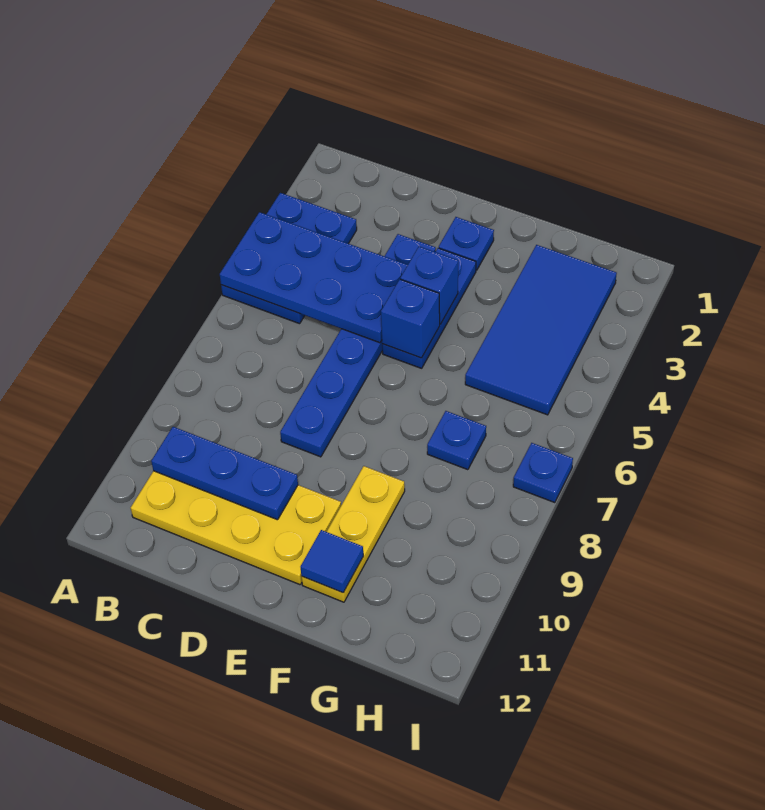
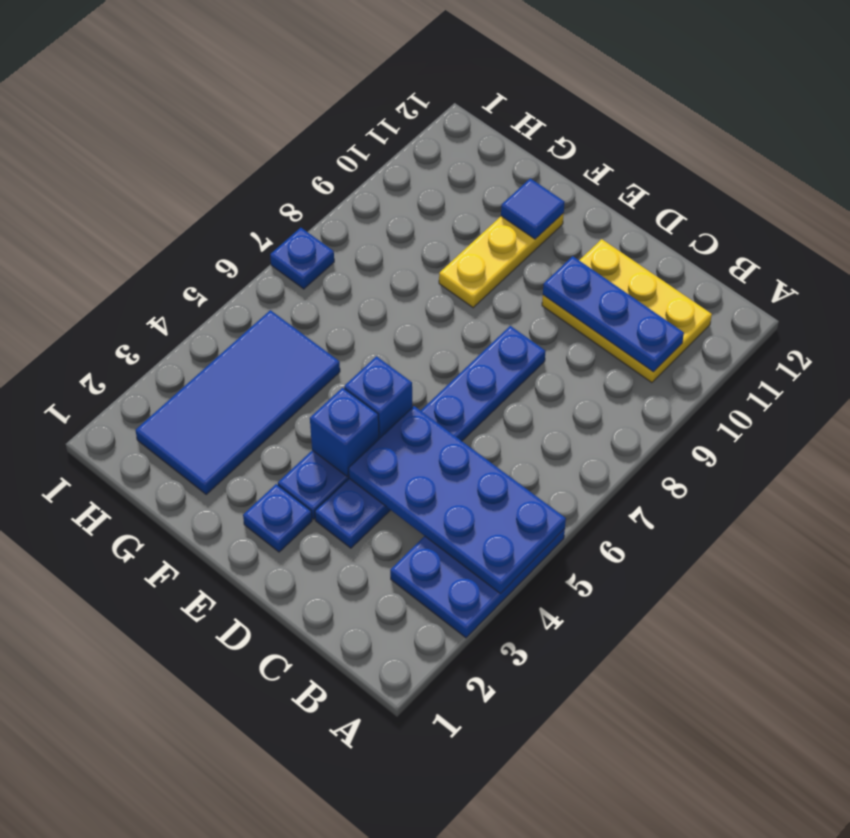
yellow plate B10:E11 level 1 -> yellow plate B10:D11 level 1
blue plate G7 level 1 -> none

